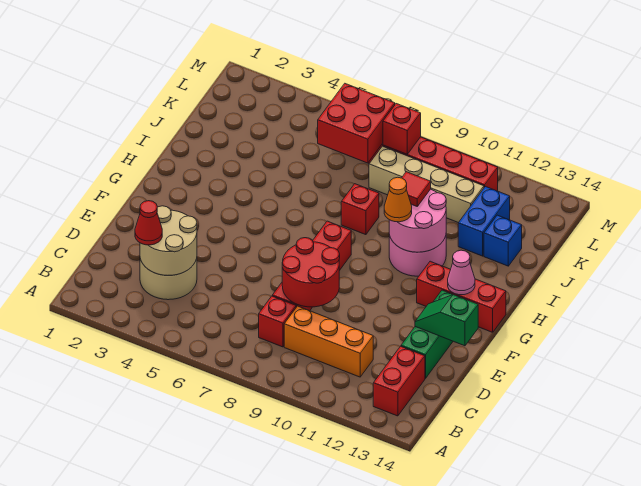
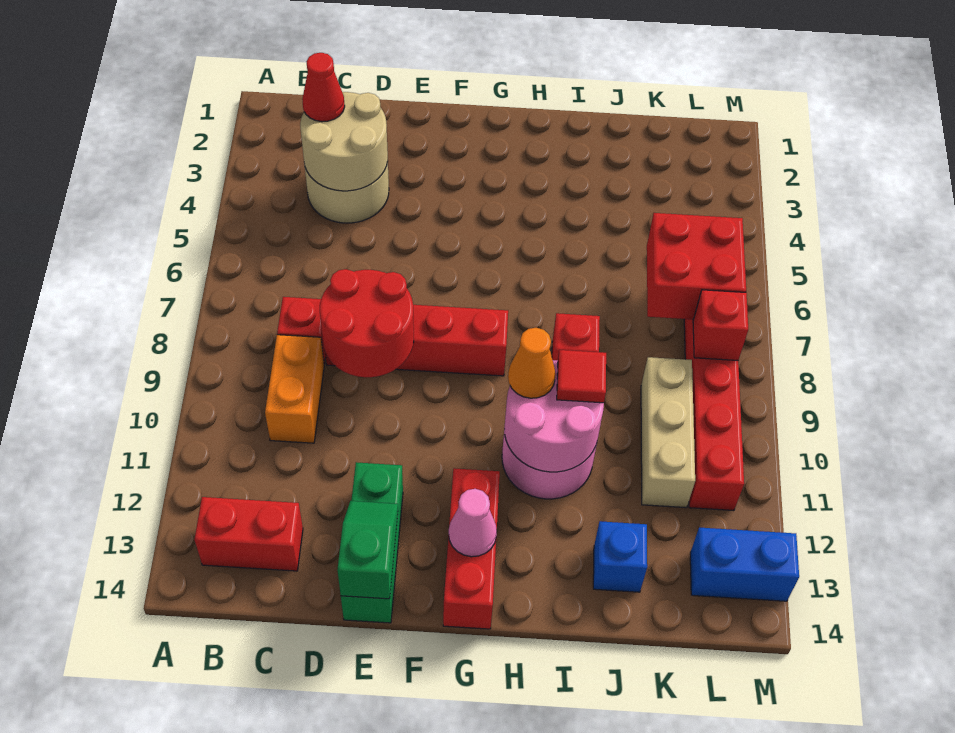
orange brick C9:C11 level 1 -> orange brick C9:C10 level 1
green brick D13:F13 level 1 -> green brick E12:E14 level 1
blue brick J12:K12 level 1 -> blue brick L13:M13 level 1
tan brick K8:K11 level 1 -> tan brick K9:K11 level 1

